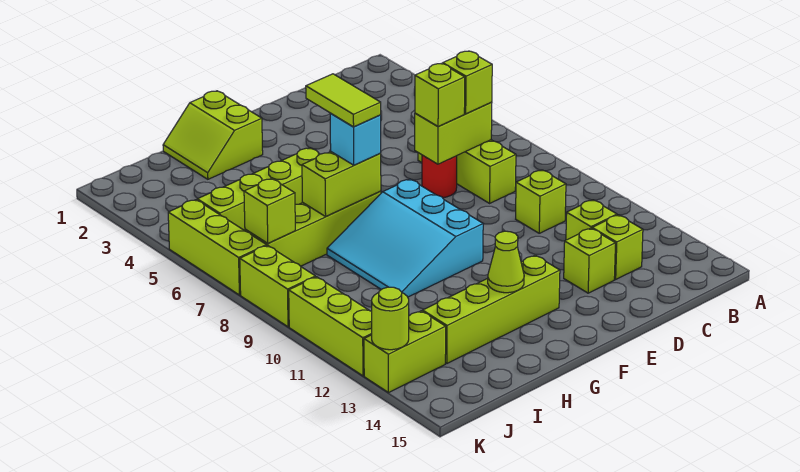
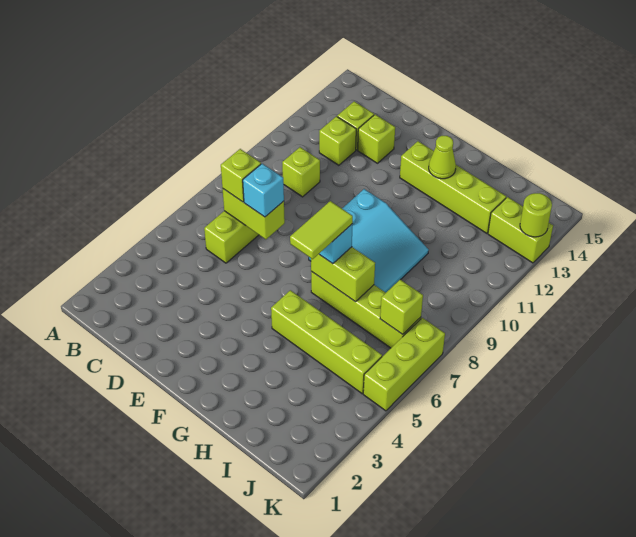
red round brick D7 level 1 -> none
lime brick D7 level 3 -> cyan brick D7 level 3
lime slope G1:H2 level 1 top G -> none
lime brick K8:K9 level 1 -> none
lime brick K10:K12 level 1 -> none

